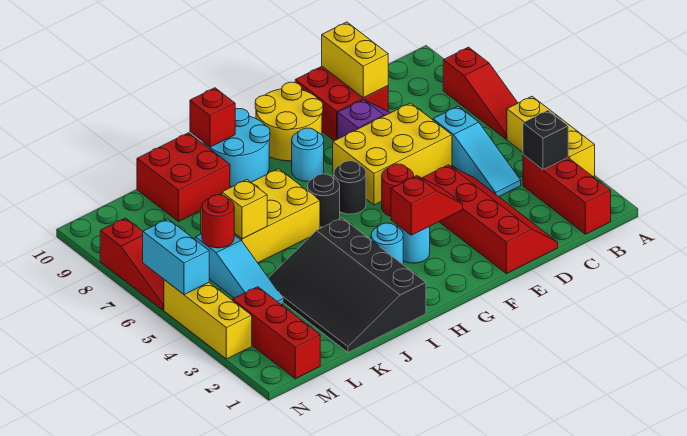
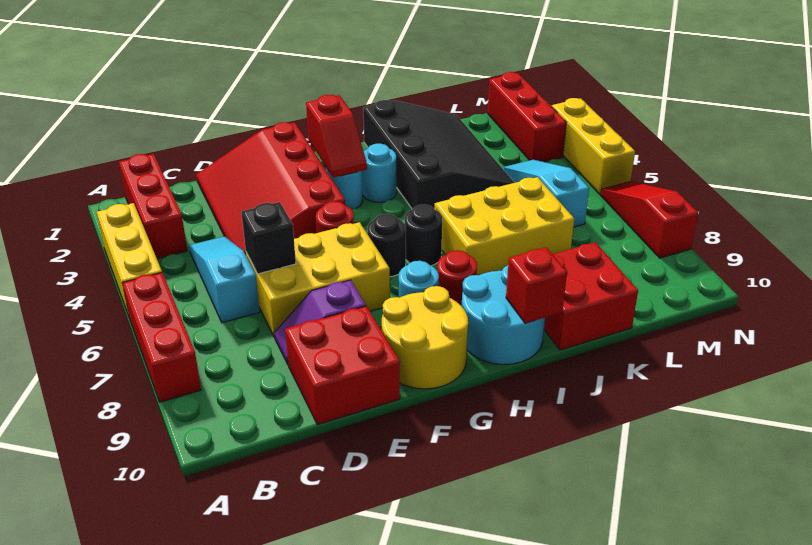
red slope A6:A8 level 1 top 8 -> red brick A6:A8 level 1
black brick B3 level 2 -> black brick D6 level 2
red slope D1:E4 level 1 top E -> red slope D1:F4 level 1 top F
yellow brick D9:D10 level 2 -> none
red slope F3:G3 level 2 top G -> red slope G2:G3 level 2 top 2
yellow brick K6 level 2 -> none
red round brick L6 level 2 -> red round brick H8 level 1
cyan brick N5:N6 level 2 -> none

